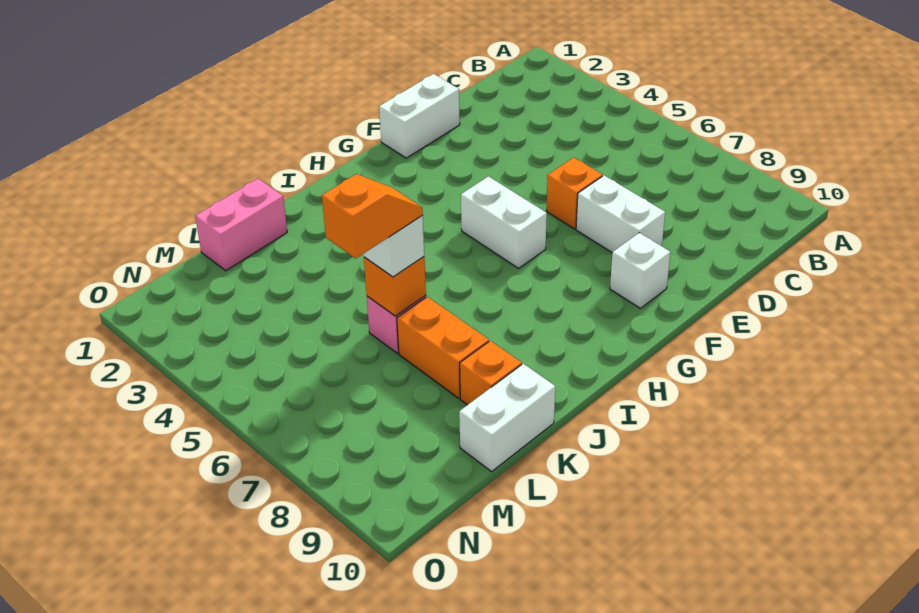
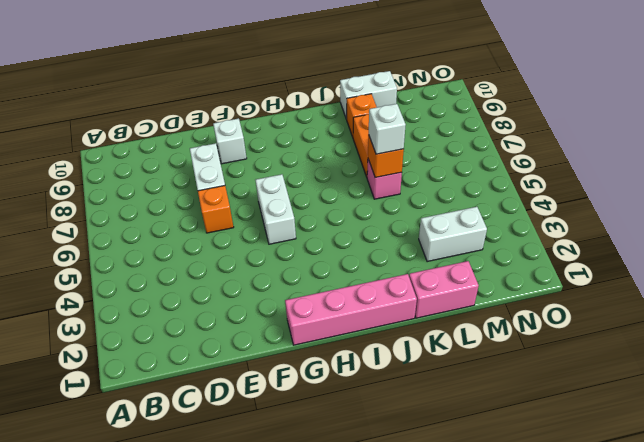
white brick E1:F1 level 1 -> white brick L3:M3 level 1
none -> pink brick G1:J1 level 1
orange slope K6:L6 level 4 top L -> none

